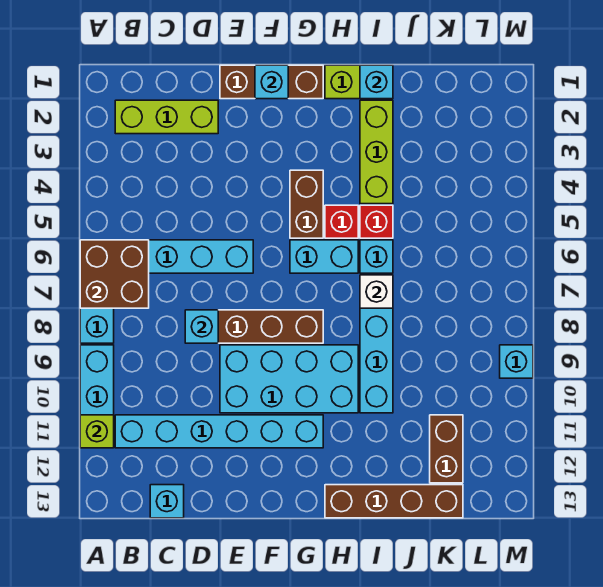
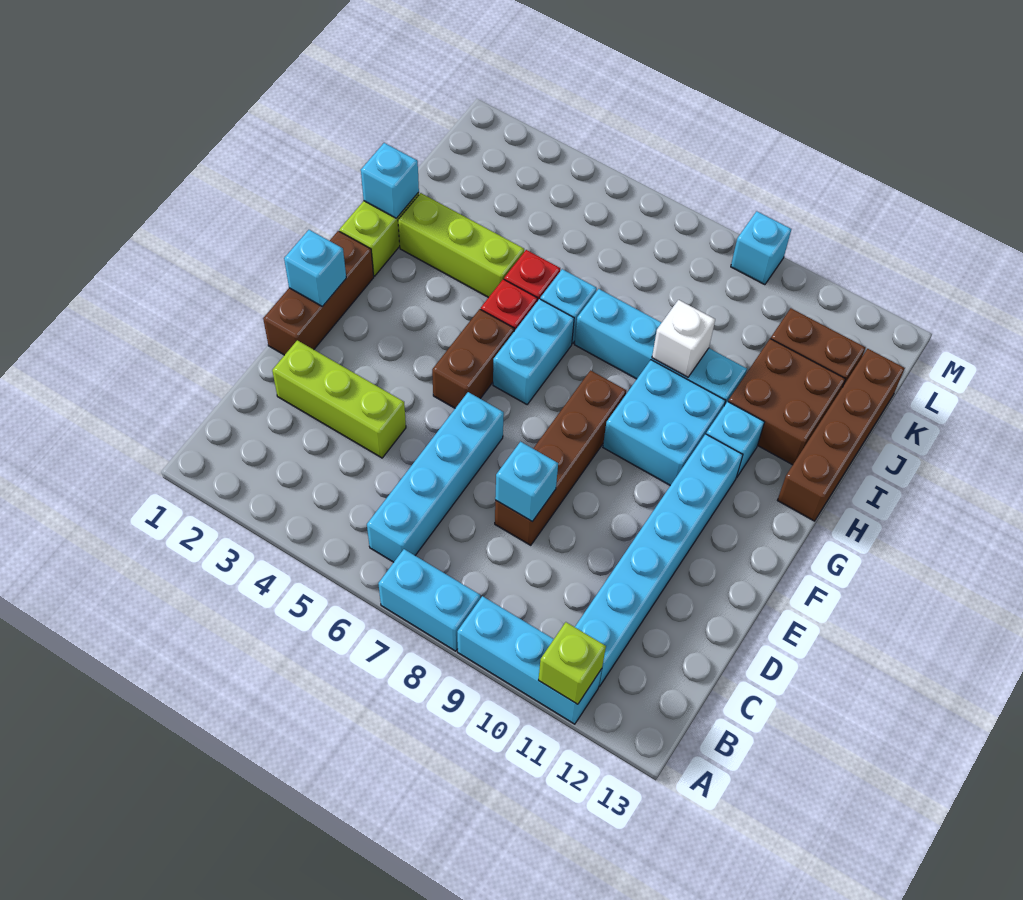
brown brick A6:B7 level 2 -> brown brick I11:J12 level 1
lime brick B2:D2 level 1 -> lime brick D2:D4 level 1
cyan brick C13 level 1 -> cyan brick H11 level 1
cyan brick E9:H10 level 1 -> cyan brick G9:H10 level 1
brown brick G4:G5 level 1 -> brown brick F5:G5 level 1
white brick I7 level 2 -> white brick I9 level 2

